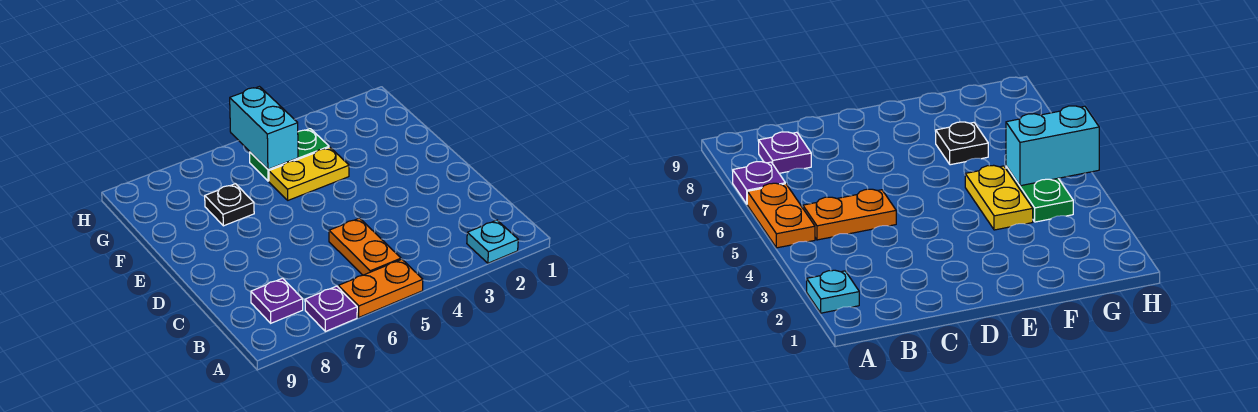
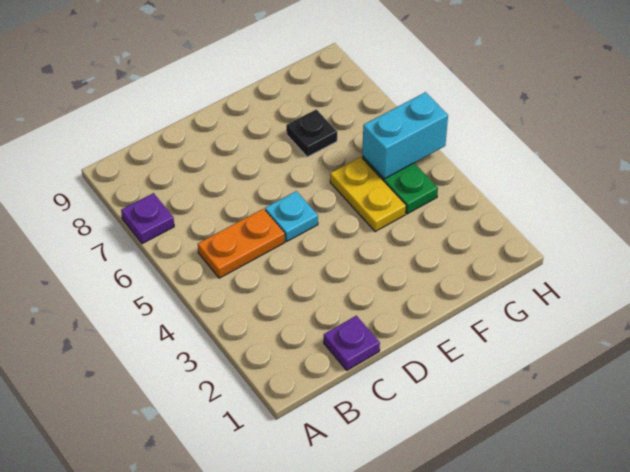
cyan plate A2 level 1 -> cyan plate D5 level 1
orange plate A5:A6 level 1 -> none
purple plate B8 level 1 -> purple plate C1 level 1

